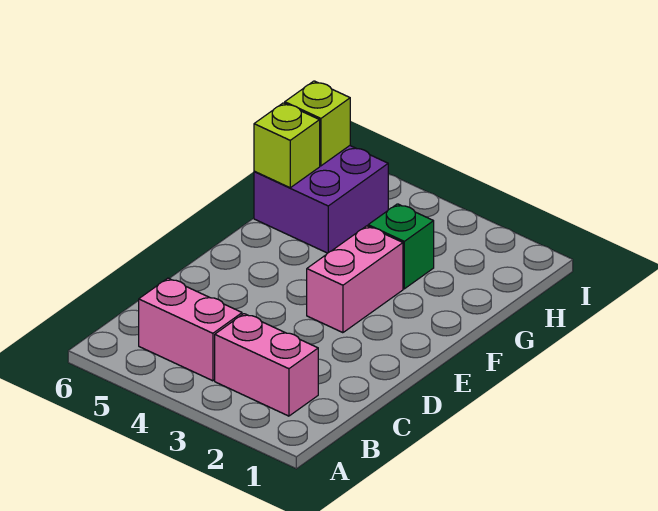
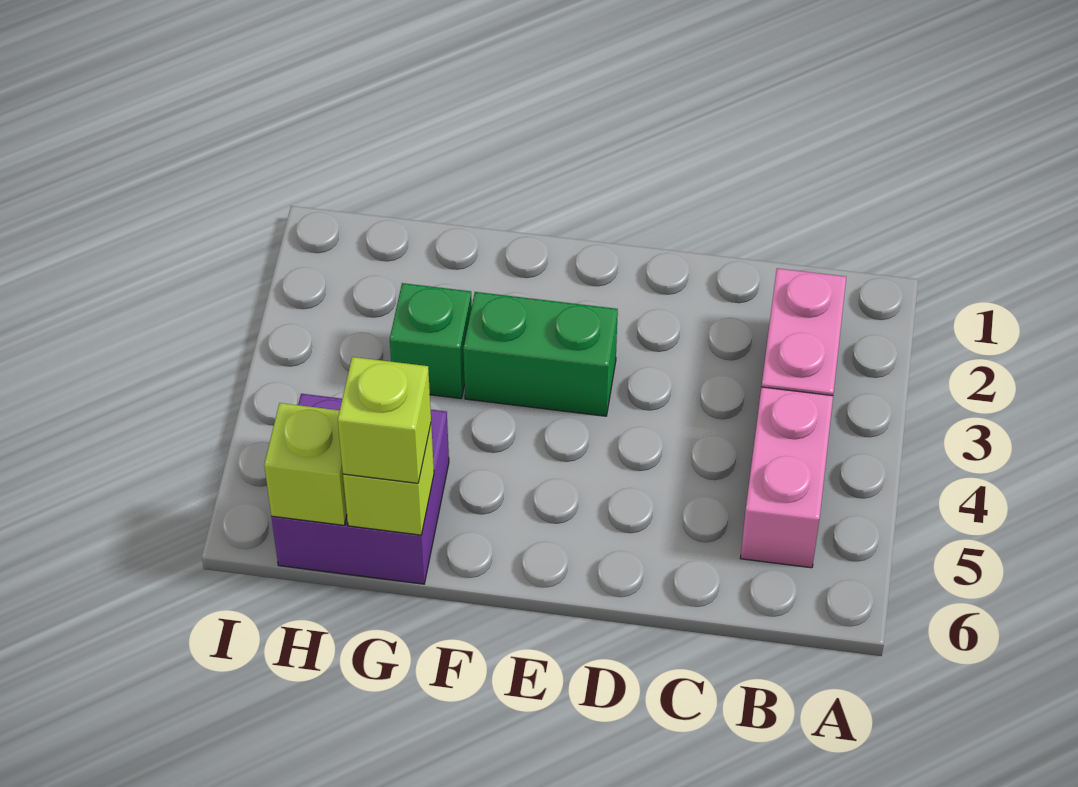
pink brick E3:F3 level 1 -> green brick E3:F3 level 1
none -> lime brick G6 level 3

